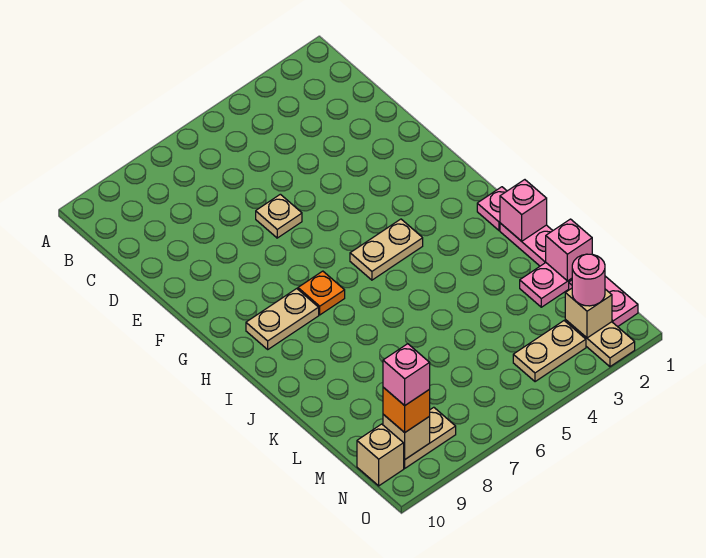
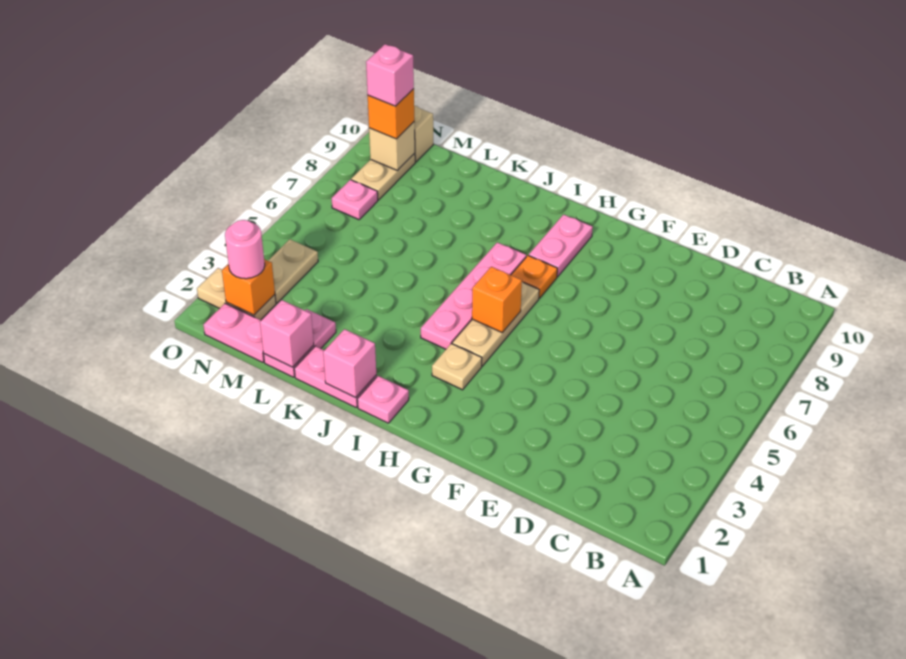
tan plate E6 level 1 -> tan plate H3 level 1
tan plate H4:H5 level 1 -> tan plate H4:H6 level 1
none -> orange brick H5 level 2
tan plate H8:H9 level 1 -> pink plate H8:H9 level 1
none -> pink plate I4:I7 level 1
tan brick N2 level 2 -> orange brick N2 level 2
none -> pink plate N7 level 1

